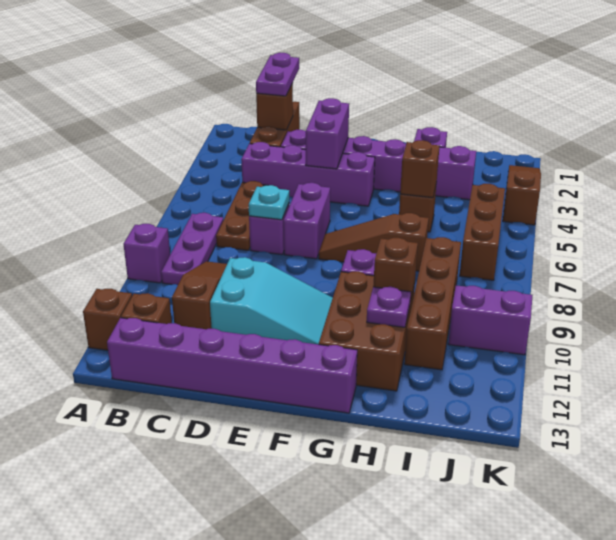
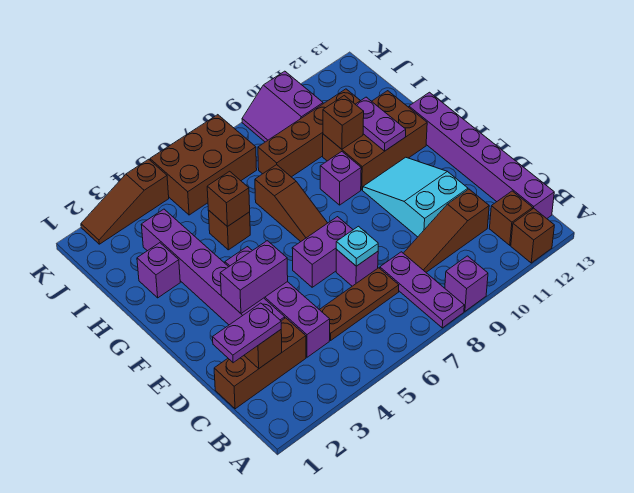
purple plate B7:B9 level 1 -> purple plate A8:C8 level 1
purple plate H11 level 2 -> purple plate G11:H11 level 2
brown brick J5:J7 level 1 -> brown brick J5:K7 level 1

